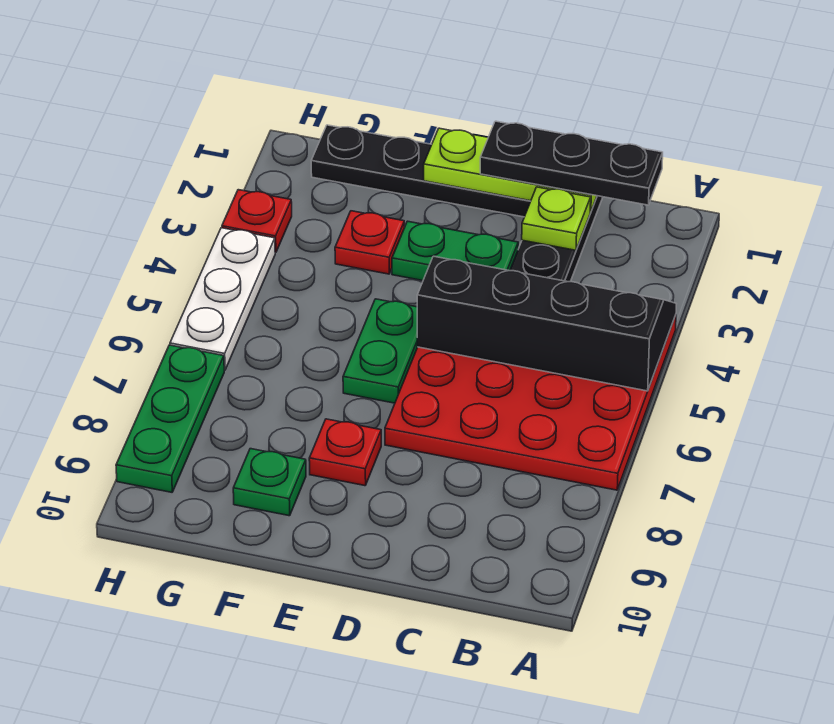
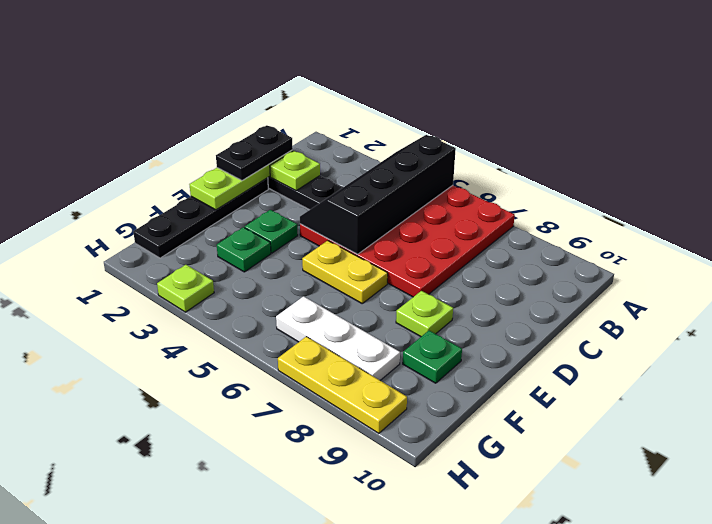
black plate B1:D1 level 3 -> black plate C1:D1 level 3
green plate D3:E3 level 1 -> green plate E3 level 1
green plate E5:E6 level 1 -> yellow plate E5:E6 level 1
red plate E8 level 1 -> lime plate E8 level 1
red plate F3 level 1 -> green plate F3 level 1
red plate H3 level 1 -> lime plate H3 level 1
white plate H4:H6 level 1 -> white plate G6:G8 level 1
green plate H7:H9 level 1 -> yellow plate H7:H9 level 1

